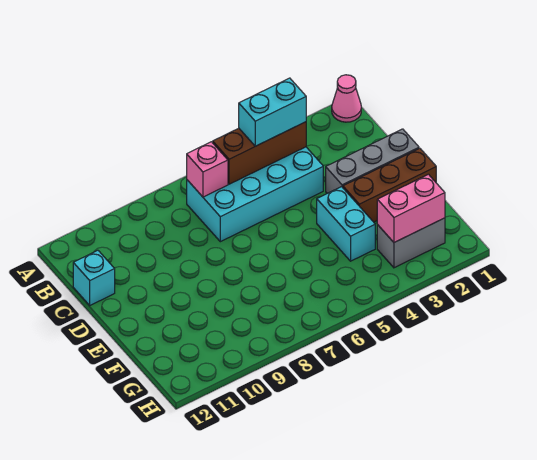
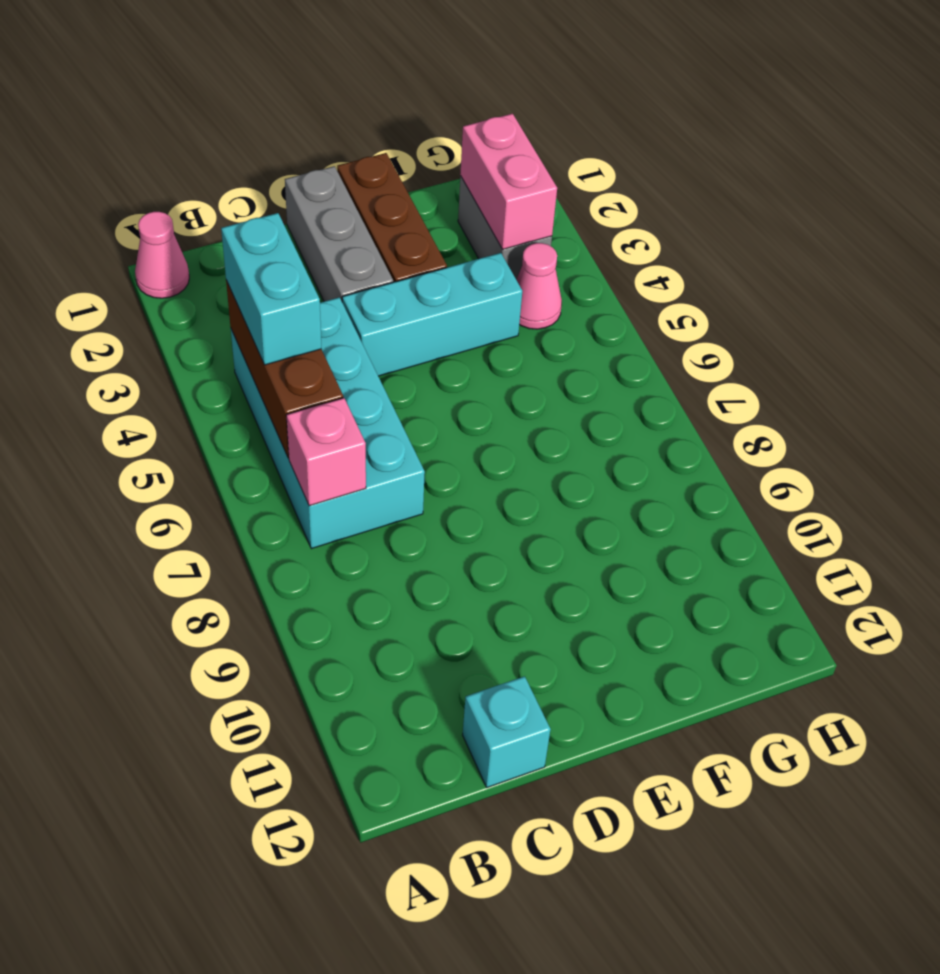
cyan brick E4:F4 level 1 -> cyan brick D4:F4 level 1
none -> pink cone G4 level 1

